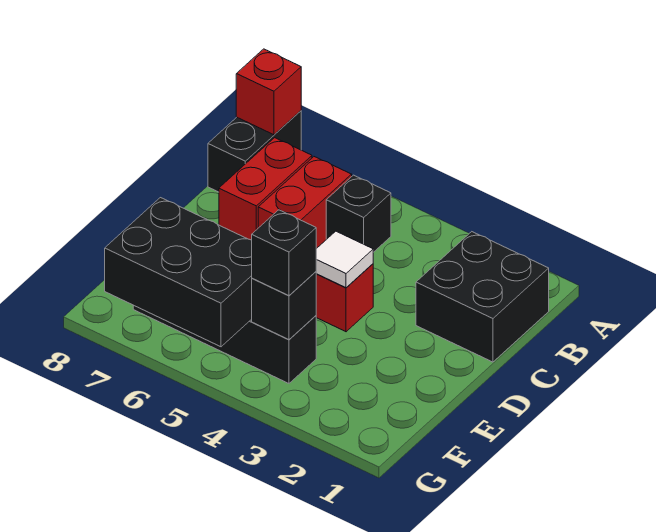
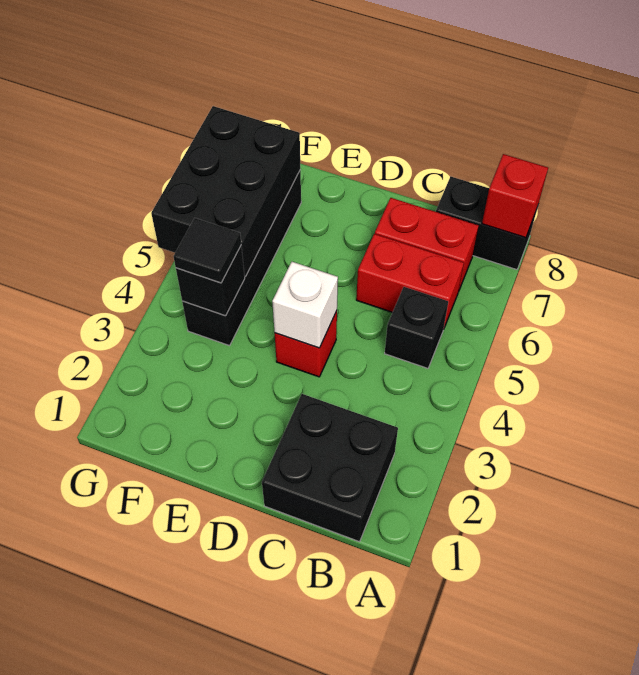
white tile D4 level 2 -> white brick D4 level 2
black brick F4 level 3 -> black tile F4 level 3

